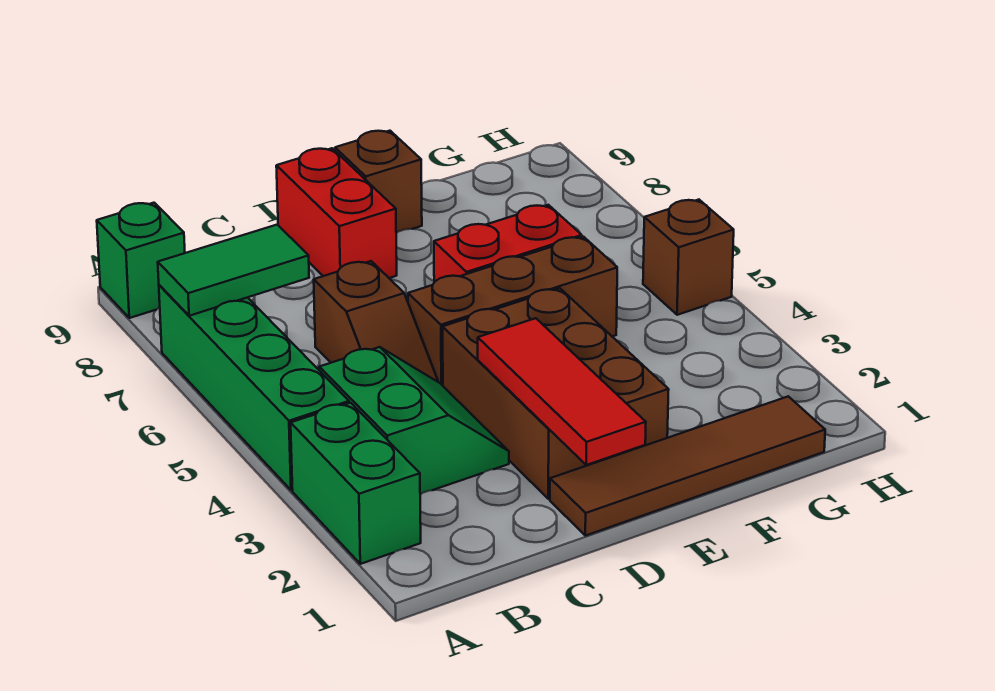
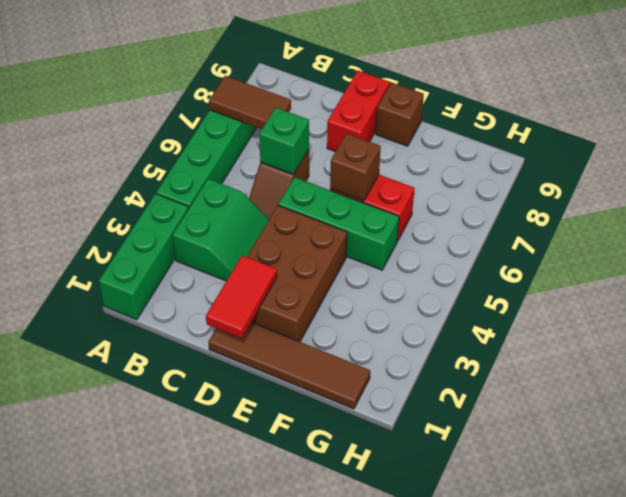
green brick A2:A3 level 1 -> green brick A1:A3 level 1
green tile A7:B7 level 2 -> brown tile A7:B7 level 2
green brick A9 level 1 -> green brick C6 level 2
red tile D1:D3 level 2 -> red tile D1:D2 level 2
brown brick D5:F5 level 1 -> green brick D5:F5 level 1
brown brick H5 level 1 -> brown brick E6 level 2

